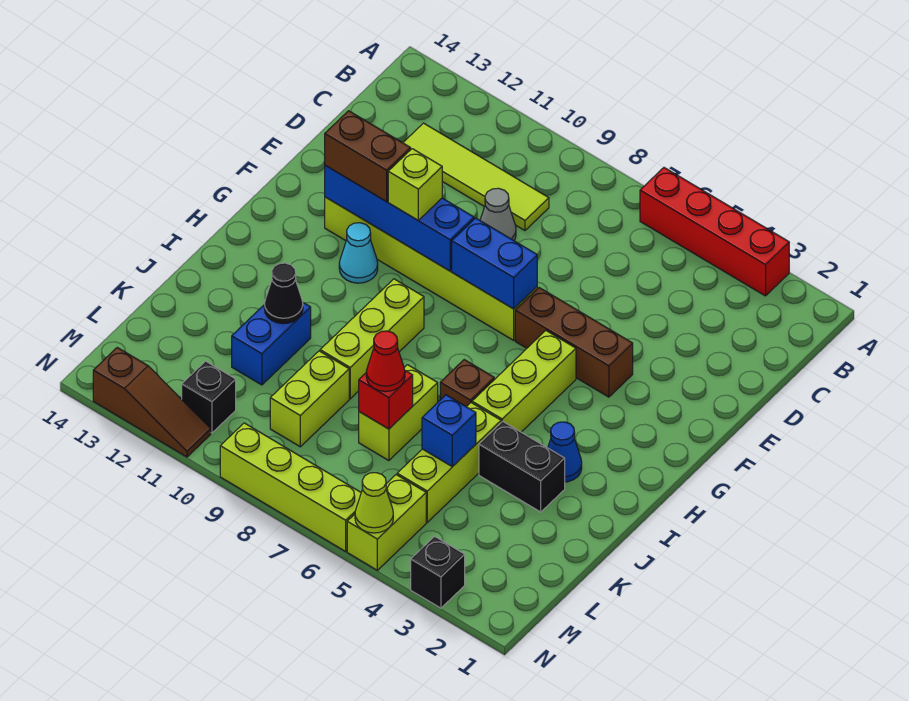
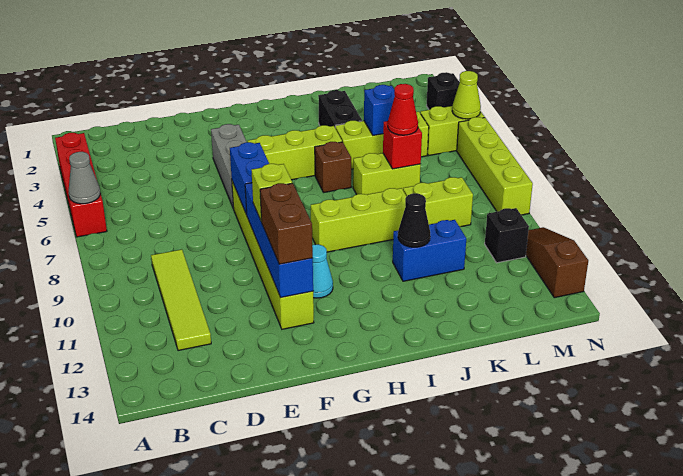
grey cone D9 level 1 -> grey cone A6 level 2
brown brick F4:F6 level 1 -> grey brick F4:F6 level 1
blue cone I3 level 1 -> none

